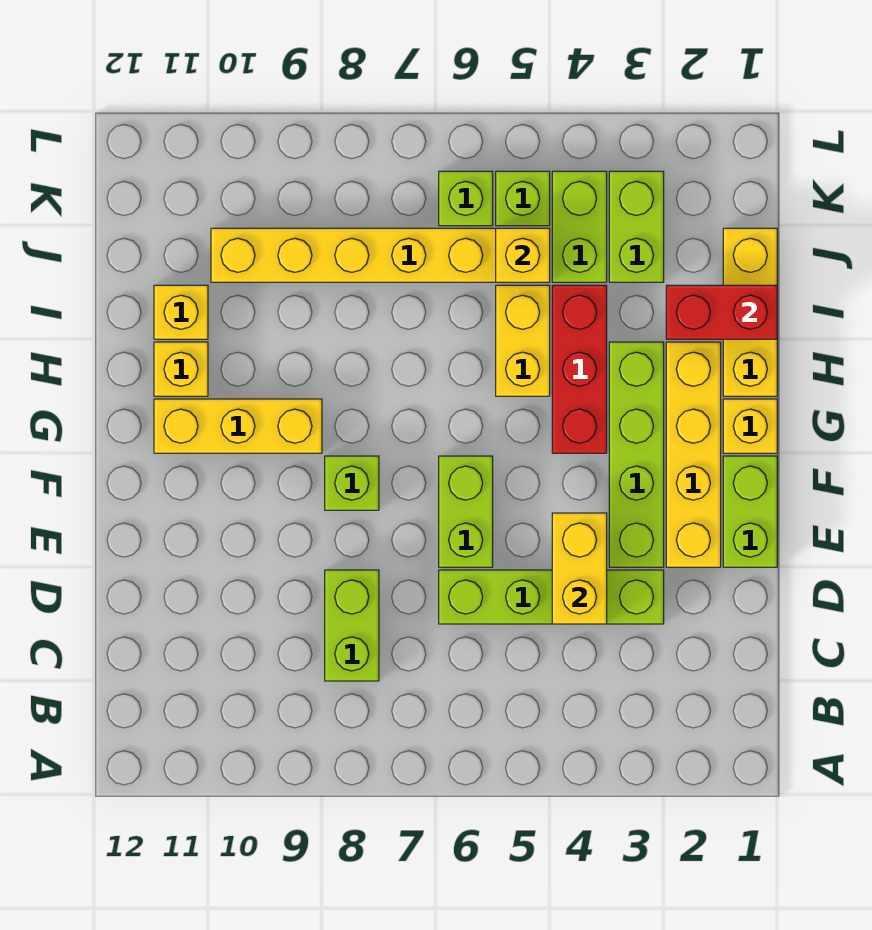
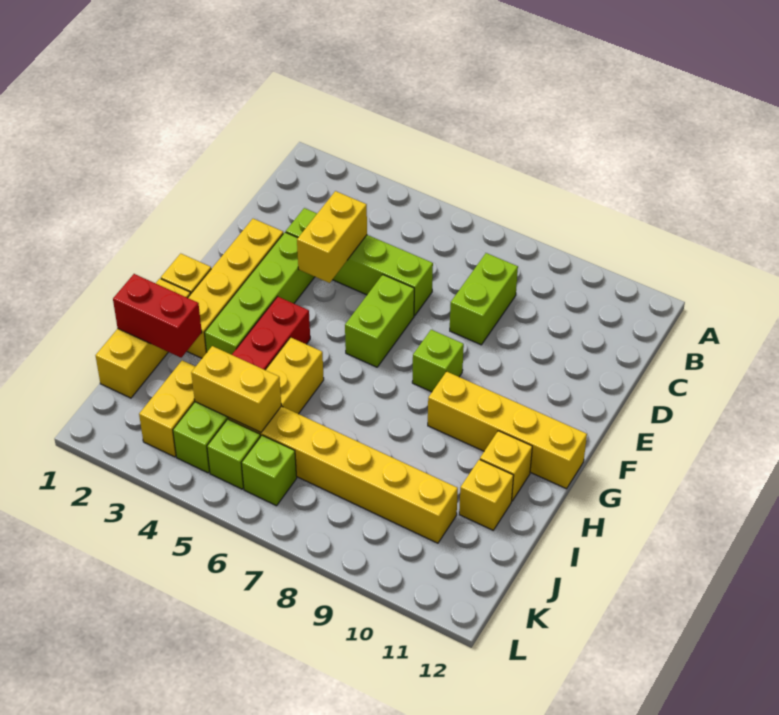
lime brick E1:F1 level 1 -> none
yellow brick G9:G11 level 1 -> yellow brick G9:G12 level 1
lime brick J3:K3 level 1 -> yellow brick J3:K3 level 1
yellow brick J5 level 2 -> yellow brick J4:J5 level 2

